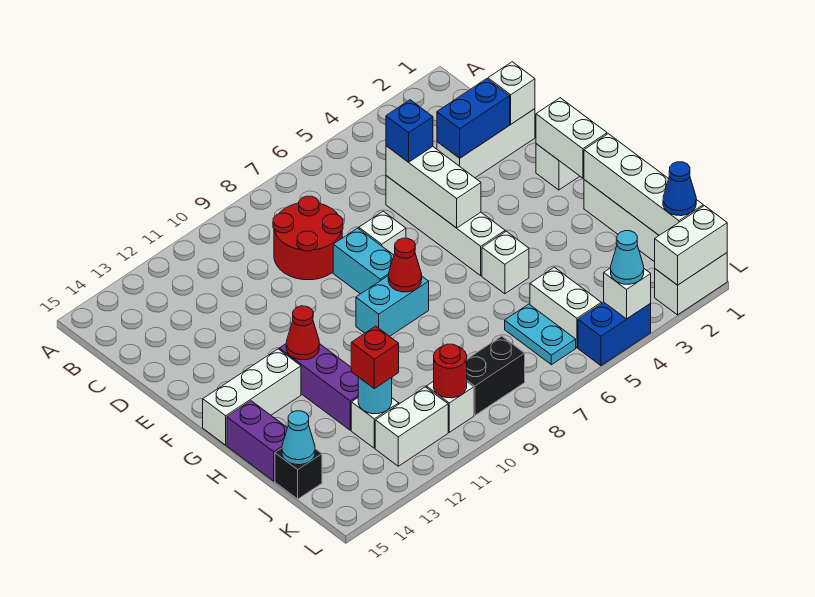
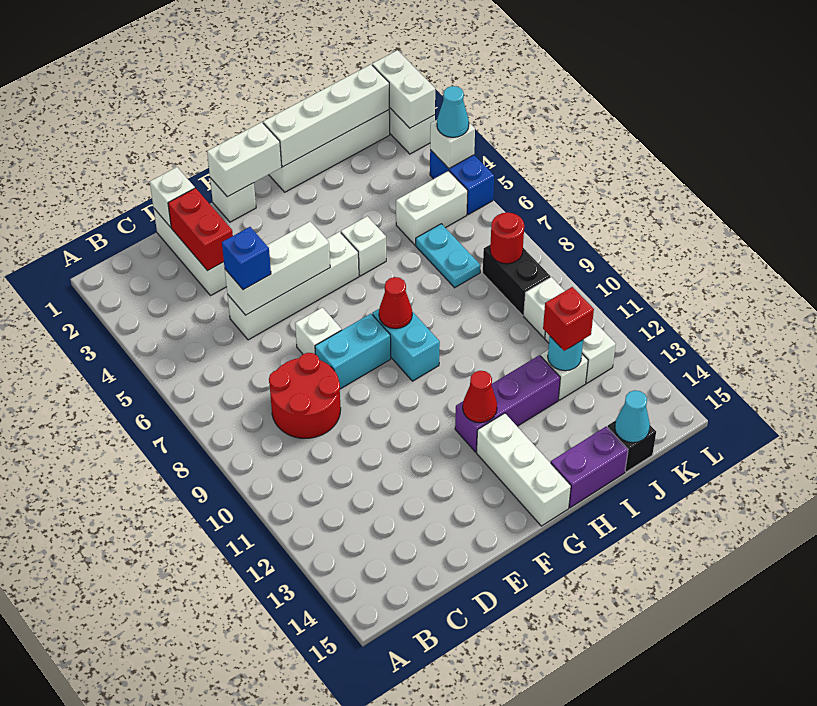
blue brick D2:D3 level 2 -> red brick D2:D3 level 2
cyan plate J6:K6 level 1 -> cyan plate J6:J7 level 1
blue cone K1 level 3 -> none
red round brick K10 level 2 -> red round brick K8 level 2

